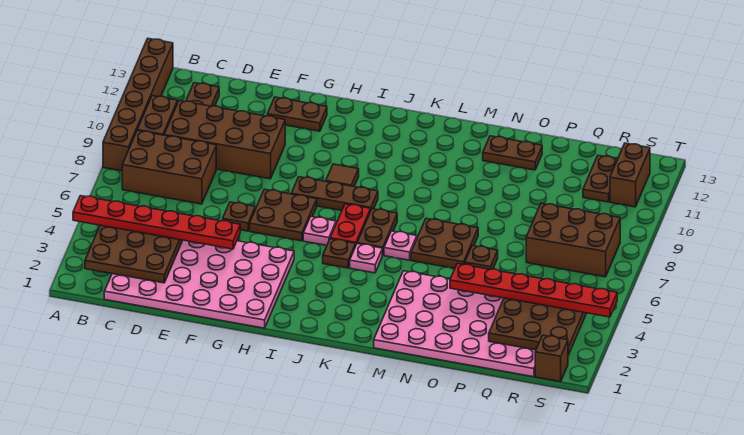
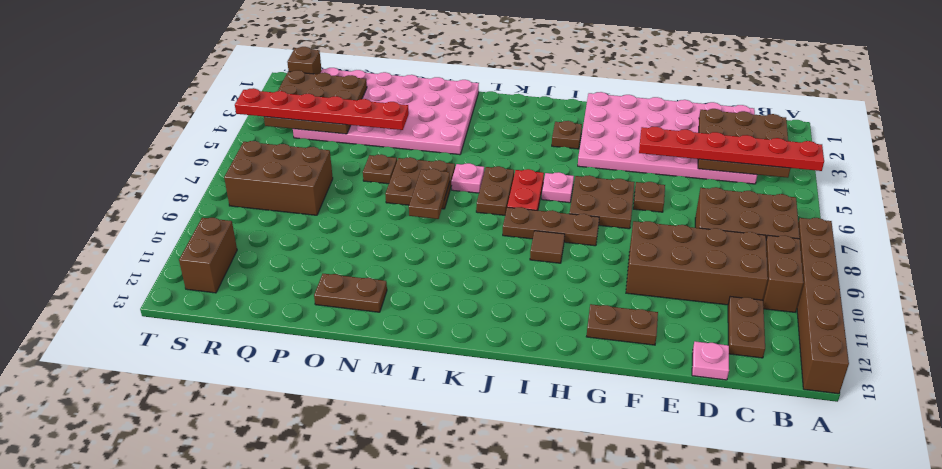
brown plate J5 level 1 -> brown plate I3 level 1
pink plate K5 level 1 -> pink plate D13 level 1
brown plate R11:R12 level 1 -> brown plate M7:M8 level 2

